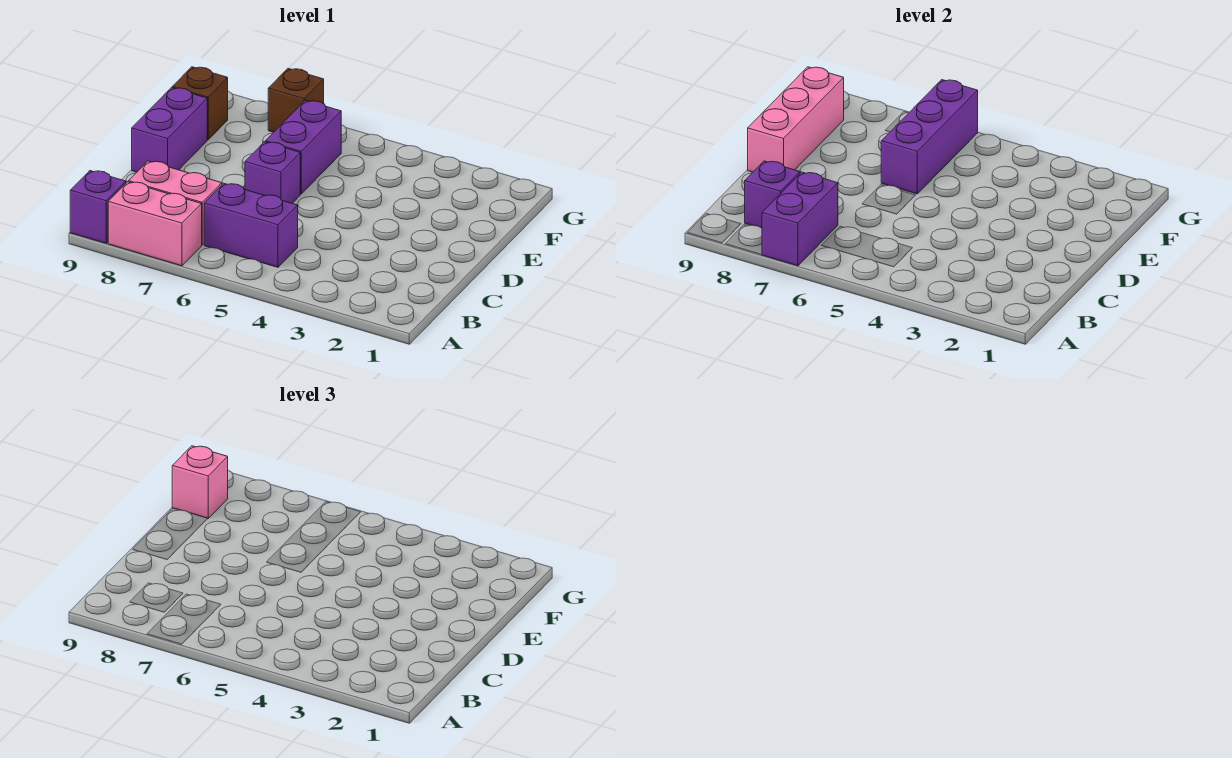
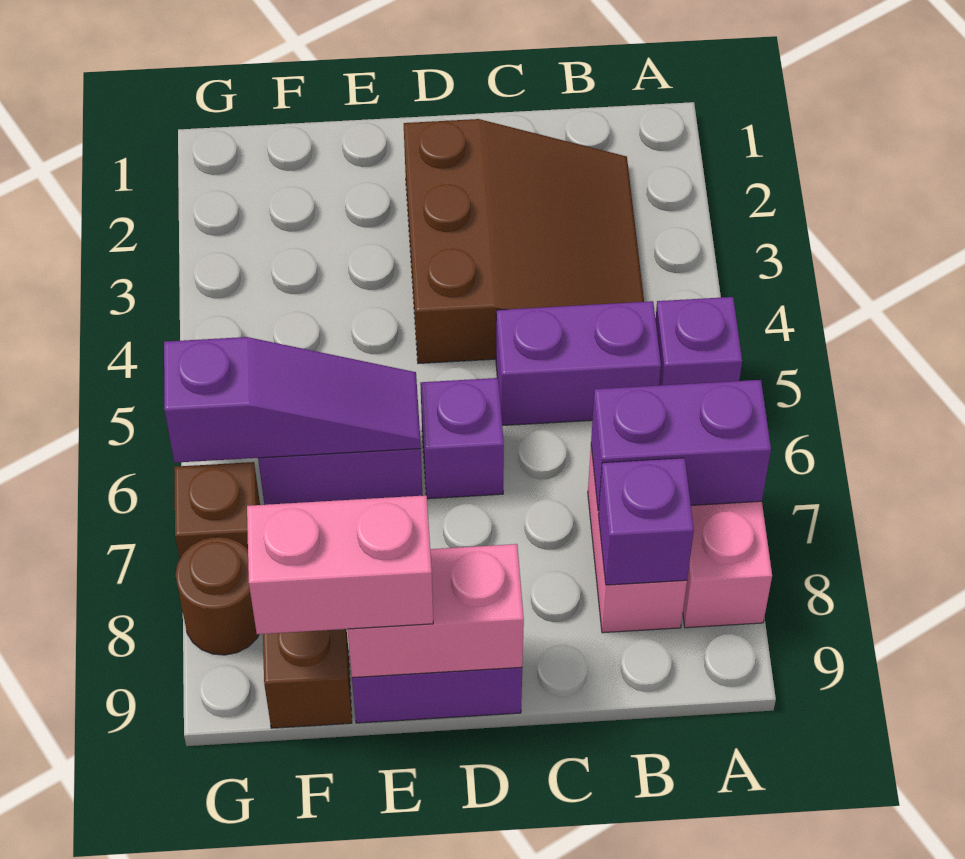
purple brick A9 level 1 -> purple brick A5 level 1
none -> brown slope B2:D4 level 1 top D
purple brick B5:B6 level 1 -> purple brick B5:C5 level 1
pink brick D9:F9 level 2 -> pink brick D9:E9 level 2
purple brick E6:G6 level 2 -> purple slope E6:G6 level 2 top G
pink brick F9 level 3 -> pink brick E9:F9 level 3
none -> brown round brick G8 level 1

